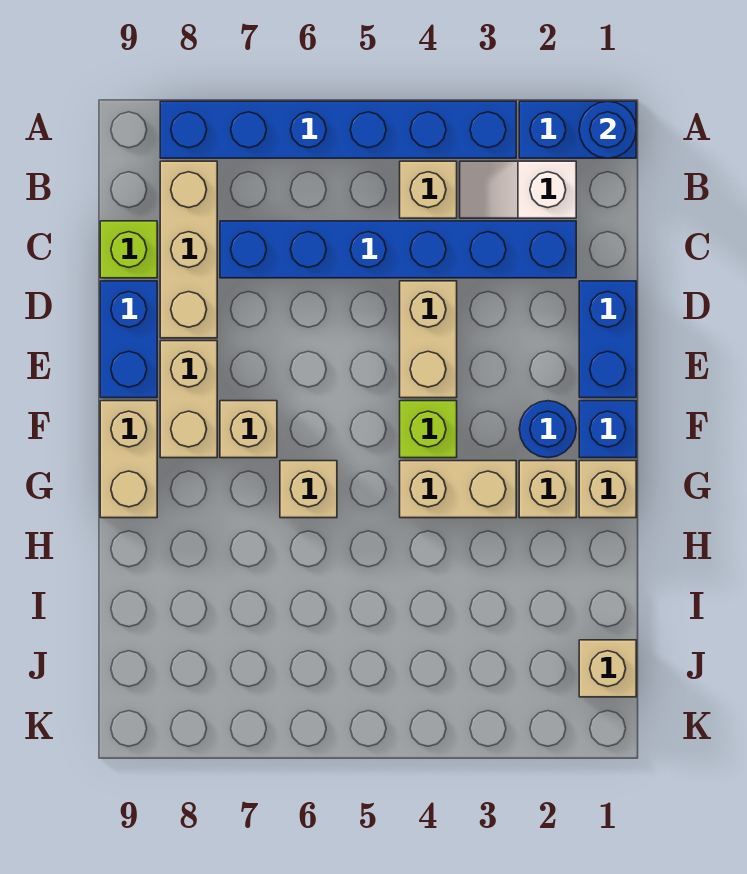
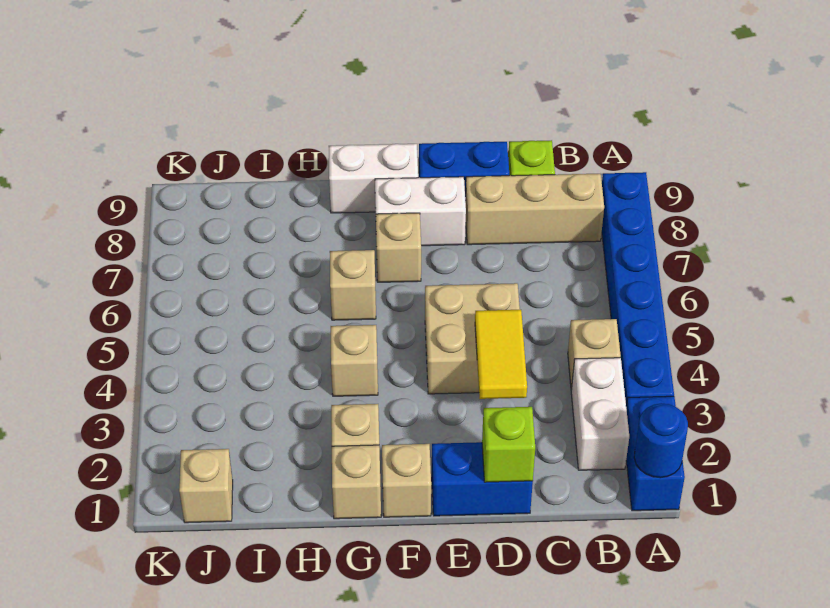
white slope B2:B3 level 1 top 2 -> white brick B2:B3 level 1
blue brick C2:C7 level 1 -> none
none -> yellow tile D3:D4 level 2
tan brick D4:E4 level 1 -> tan brick D4:E5 level 1
tan brick E8:F8 level 1 -> white brick E8:F8 level 1
blue brick F1 level 1 -> tan brick F1 level 1
blue round brick F2 level 1 -> none
lime brick F4 level 1 -> lime brick D1 level 2
tan brick F9:G9 level 1 -> white brick F9:G9 level 1
tan brick G3:G4 level 1 -> tan brick G4 level 1

